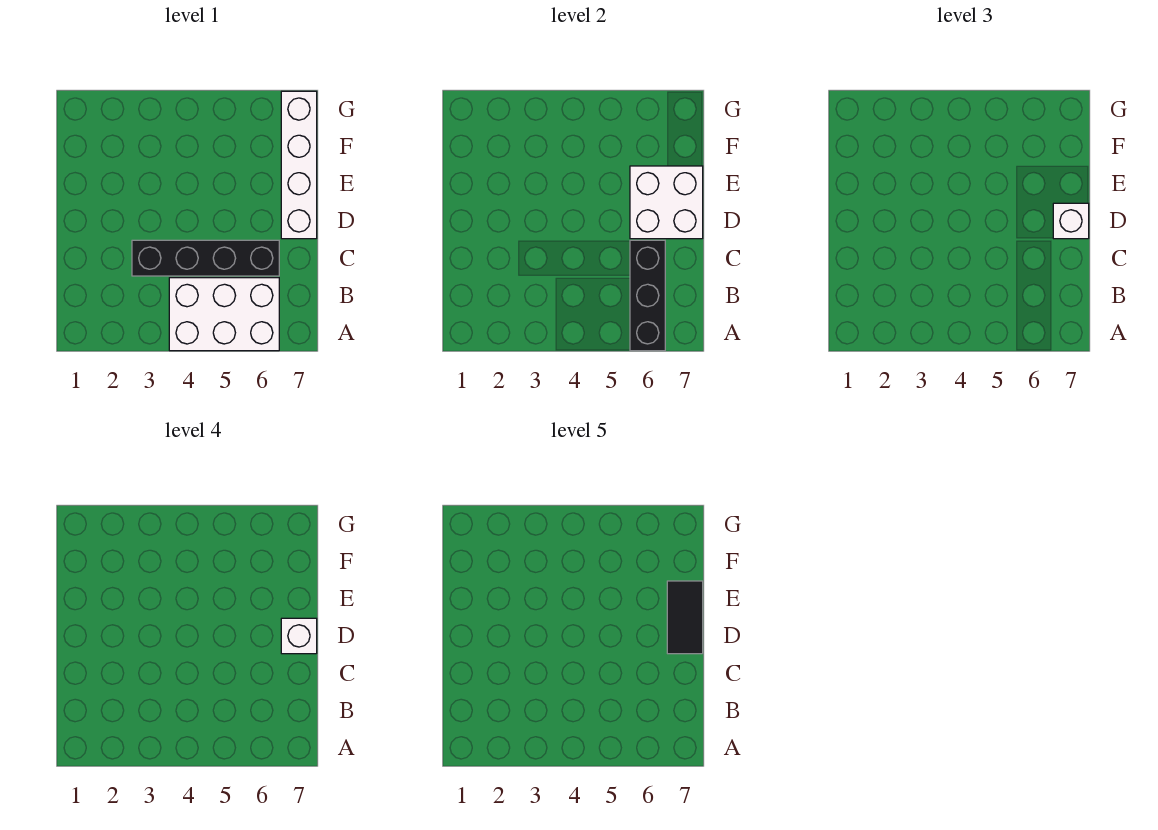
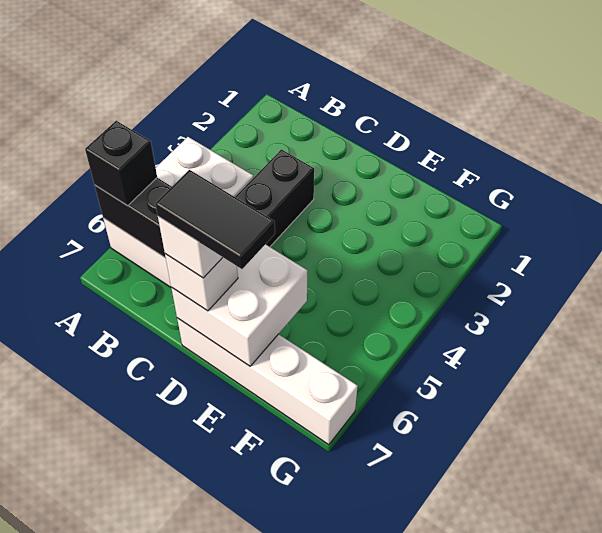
none -> black brick A6 level 3

